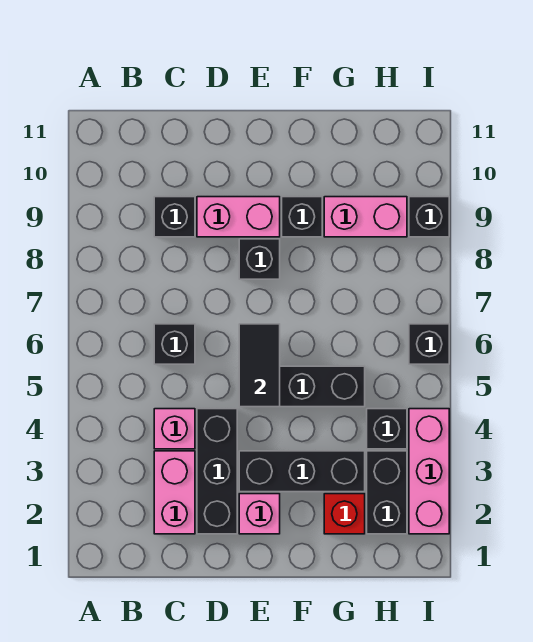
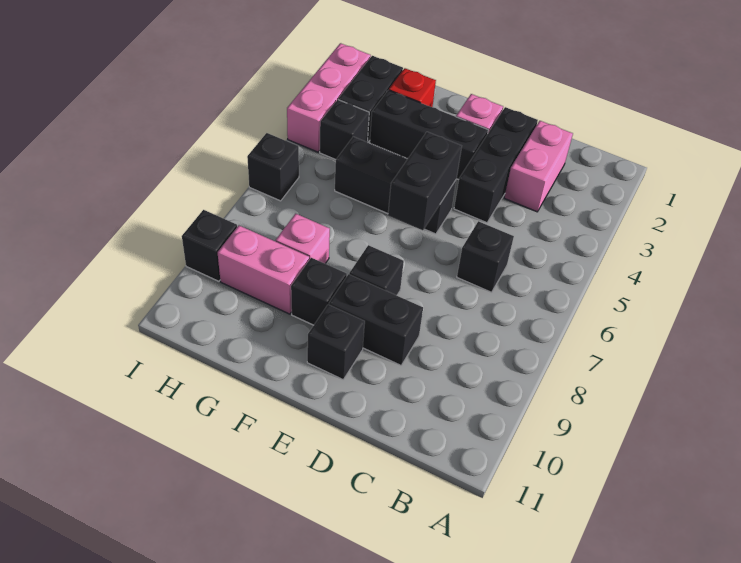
pink brick C4 level 1 -> pink brick G8 level 1
black brick C9 level 1 -> black brick E10 level 1
pink brick D9:E9 level 1 -> black brick D9:E9 level 1
black tile E5:E6 level 2 -> black brick E5:E6 level 2

